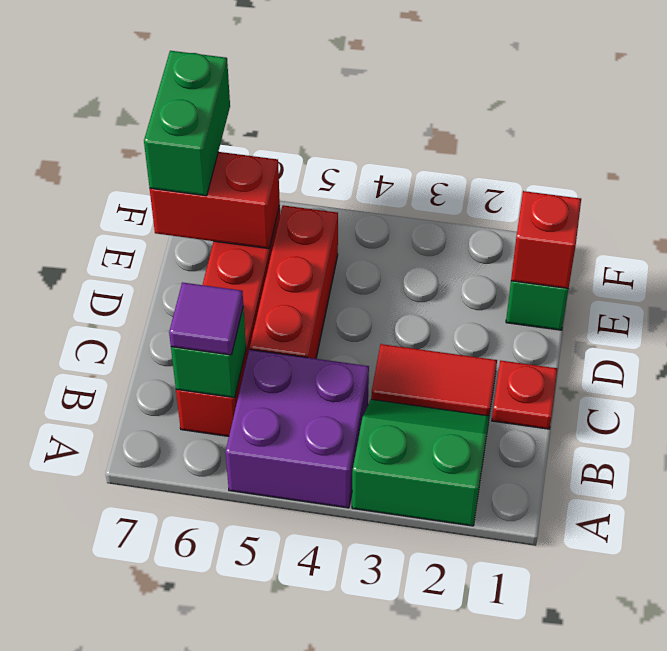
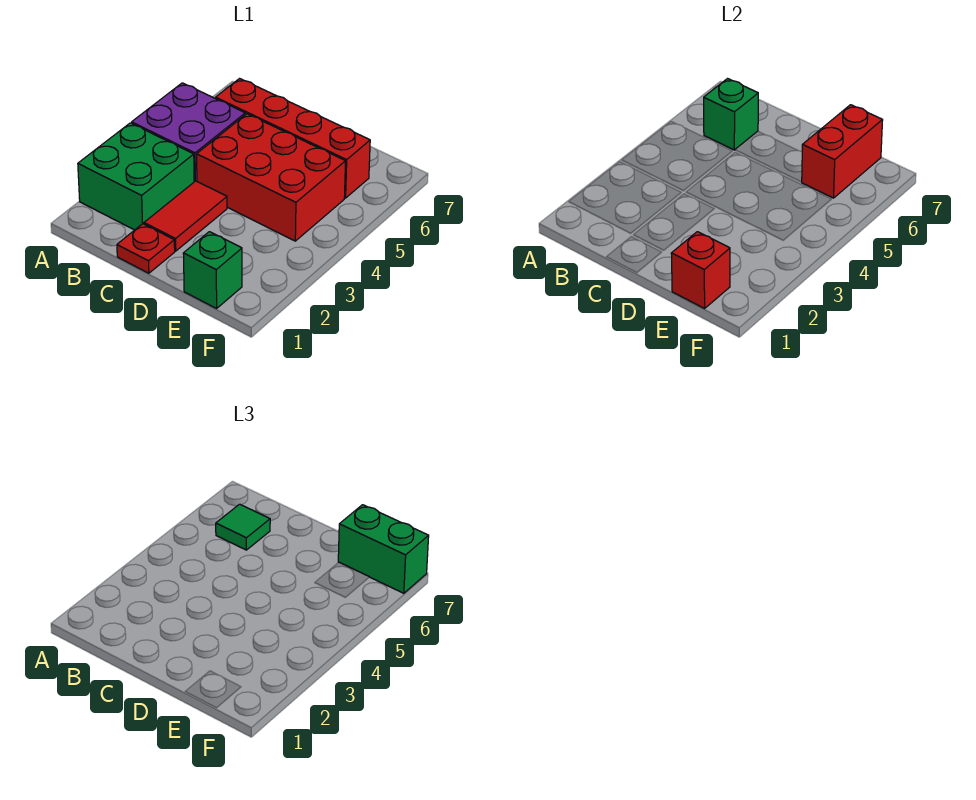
green slope A2:B3 level 1 top A -> green brick A2:B3 level 1
purple tile B6 level 3 -> green tile B6 level 3
red brick C5:E5 level 1 -> red brick C4:E5 level 1

